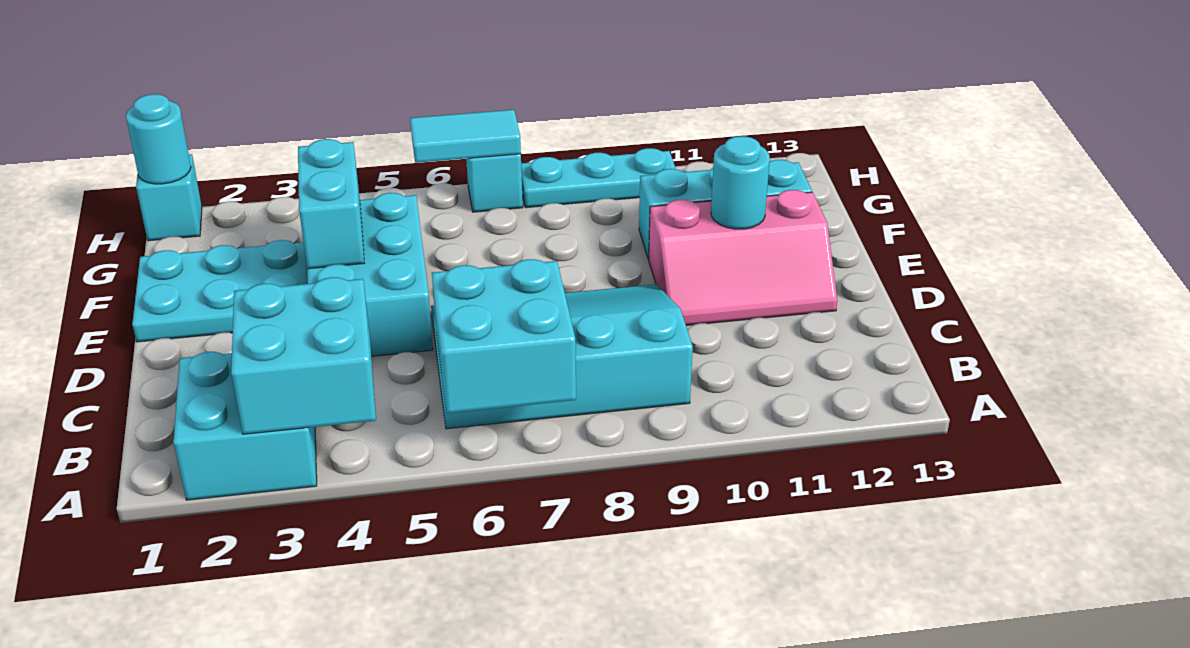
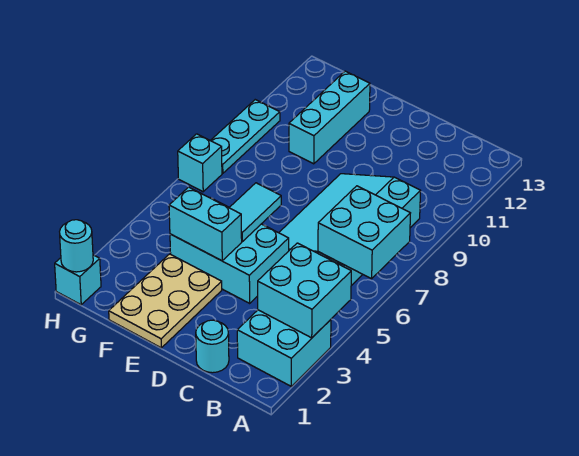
pink slope D10:E12 level 1 top E -> none
cyan plate E1:F3 level 1 -> tan plate E1:F3 level 1
cyan round brick E11 level 2 -> cyan round brick C1 level 1
cyan tile H6:H7 level 2 -> cyan tile E5:E6 level 2

